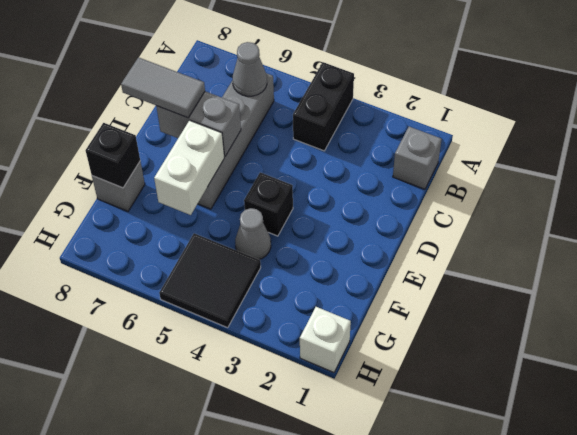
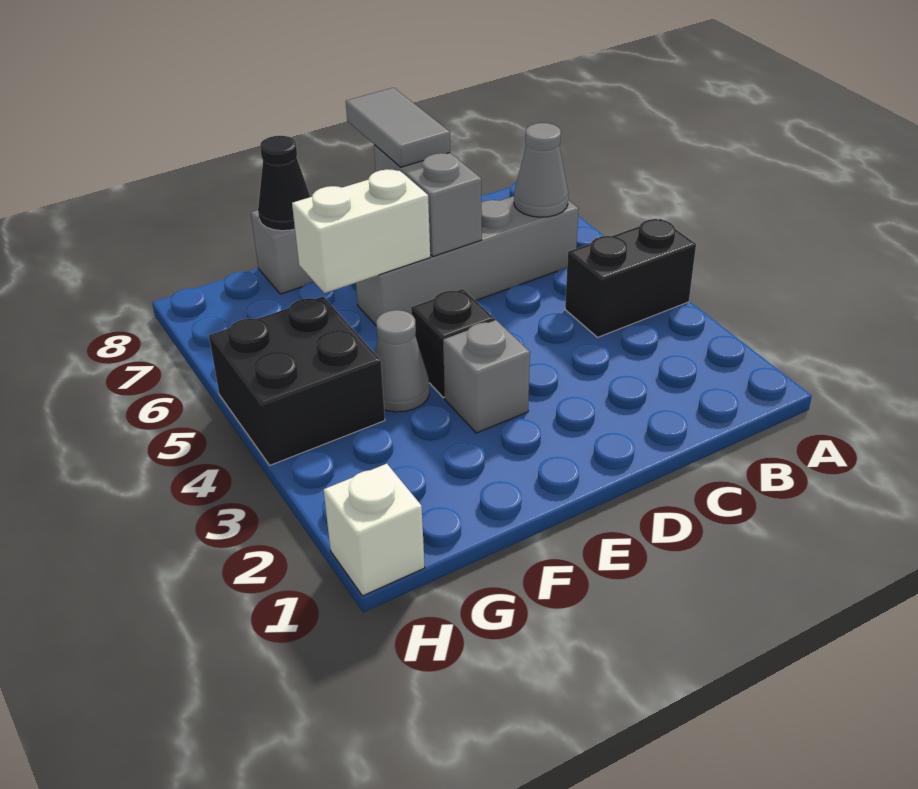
grey brick B1 level 1 -> grey brick E3 level 1
black brick F8 level 2 -> black cone F8 level 2
black tile G4:H5 level 1 -> black brick G4:H5 level 1

